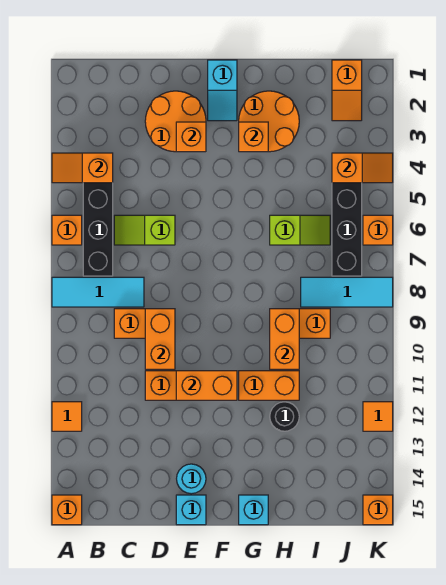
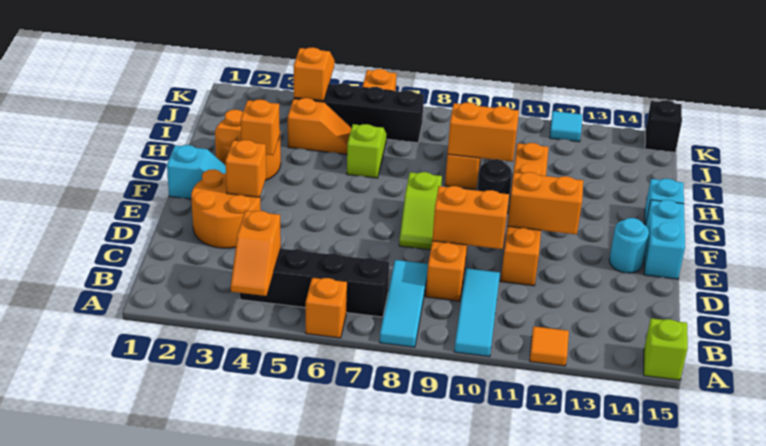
orange brick A15 level 1 -> lime brick A15 level 1
lime slope C6:D6 level 1 top D -> lime slope E8:F8 level 1 top F
orange brick E11:F11 level 2 -> orange brick E11:E12 level 2
cyan brick E15 level 1 -> cyan brick E15:F15 level 1
black round brick H12 level 1 -> black round brick G10 level 1
cyan tile I8:K8 level 1 -> cyan tile A10:C10 level 1
orange slope J1:J2 level 1 top 1 -> orange slope I4:I5 level 1 top 4
orange tile K12 level 1 -> cyan tile K12 level 1
orange brick K15 level 1 -> black brick K15 level 1

